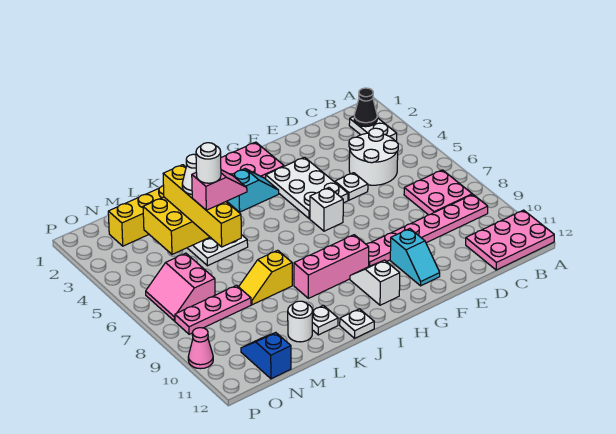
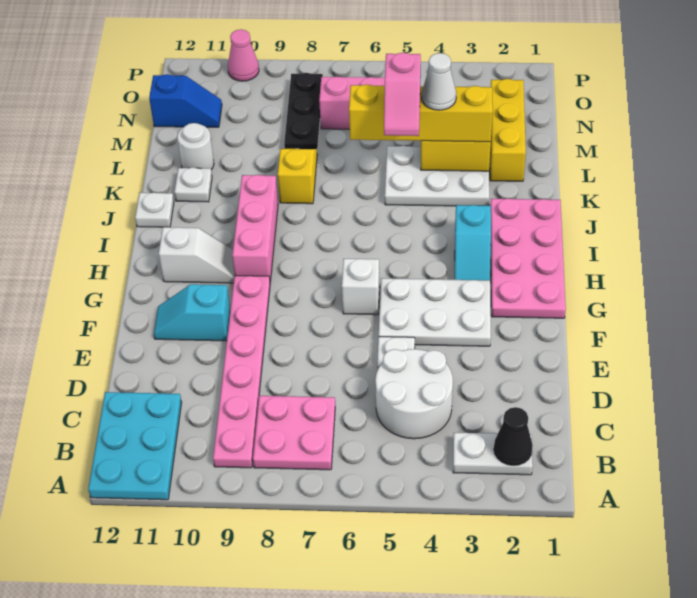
pink plate A11:C12 level 1 -> cyan plate A11:C12 level 1
white round brick L5 level 5 -> none
pink plate M8:O8 level 1 -> black plate M8:O8 level 1

